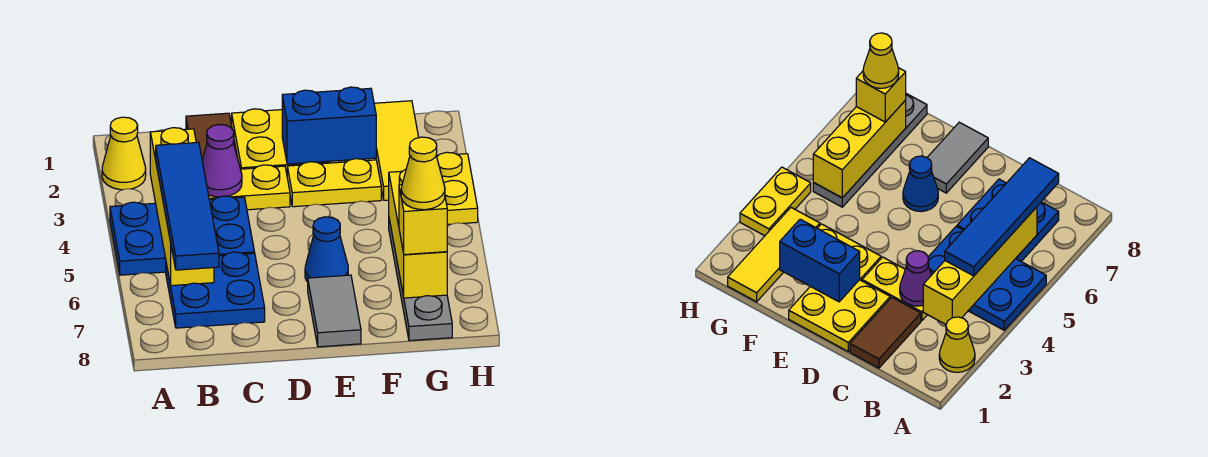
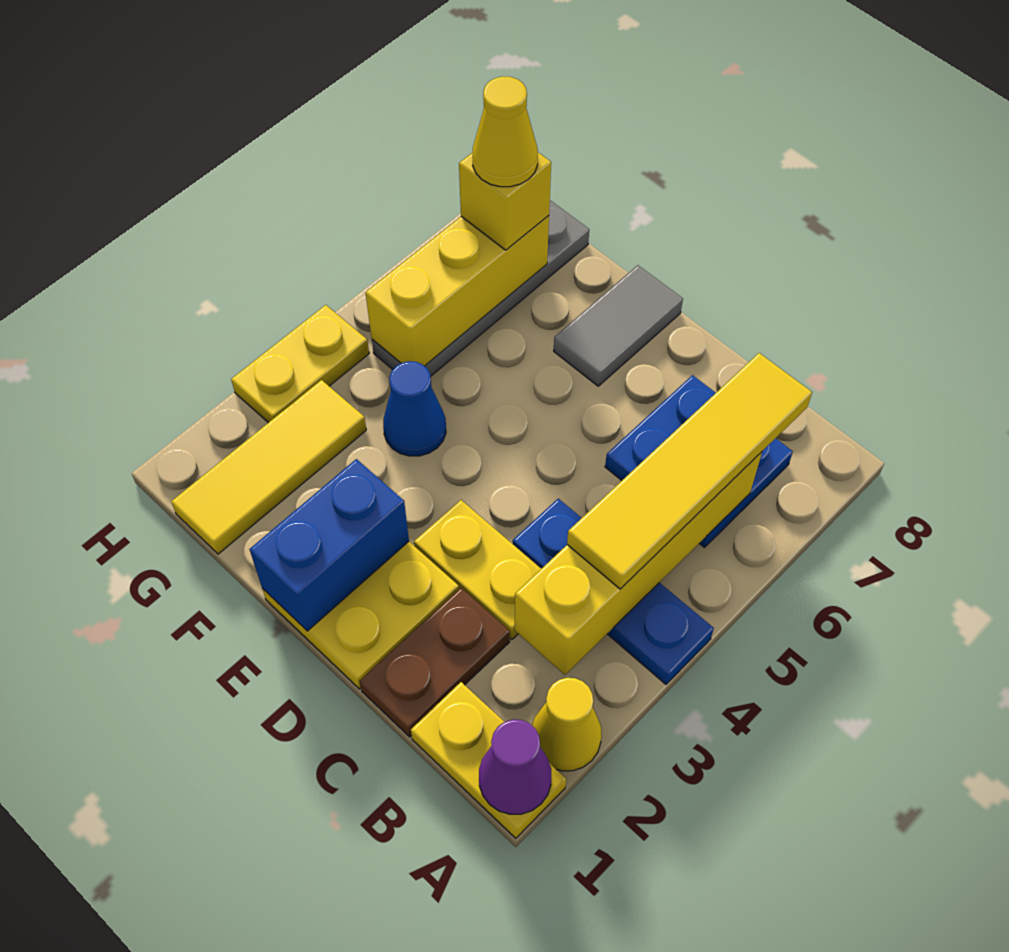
blue plate A4:C5 level 1 -> blue plate A4:C4 level 1
blue tile B4:B7 level 3 -> yellow tile B4:B7 level 3
brown tile C1:C2 level 1 -> brown plate C1:C2 level 1
purple cone C3 level 2 -> purple cone A1 level 2
blue brick E2:F2 level 2 -> blue brick E1:E2 level 2
yellow plate E3:F3 level 1 -> yellow plate A1:B1 level 1
blue cone E6 level 1 -> blue cone F4 level 1

